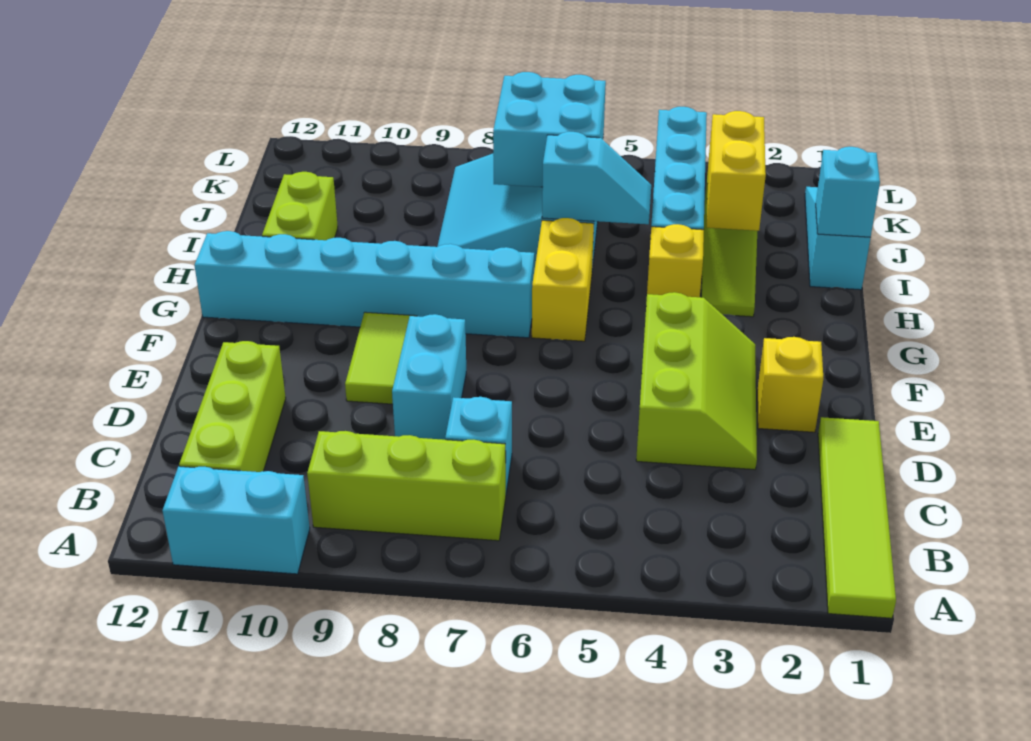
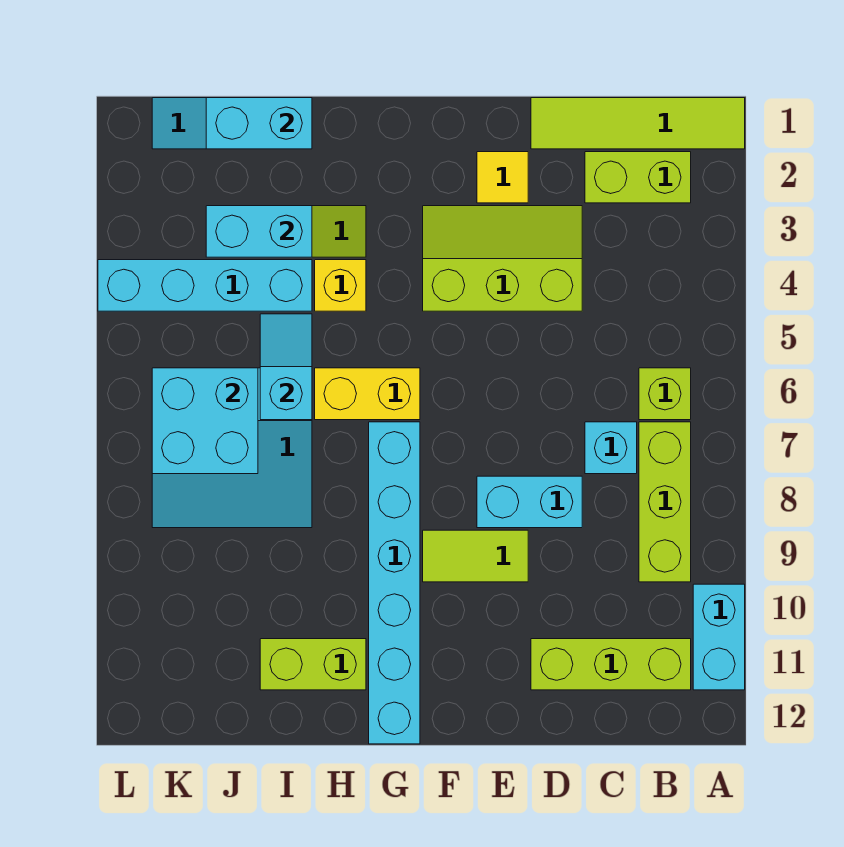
none -> lime brick B2:C2 level 1
none -> lime brick B6 level 1
yellow brick E2 level 1 -> yellow tile E2 level 1
cyan brick I1 level 2 -> cyan brick I1:J1 level 2
yellow brick I3:J3 level 2 -> cyan brick I3:J3 level 2

